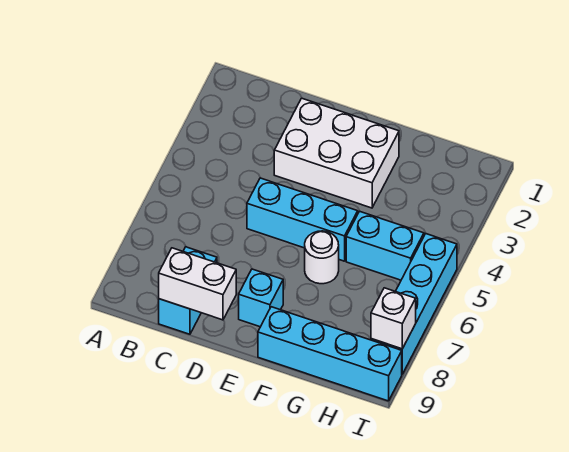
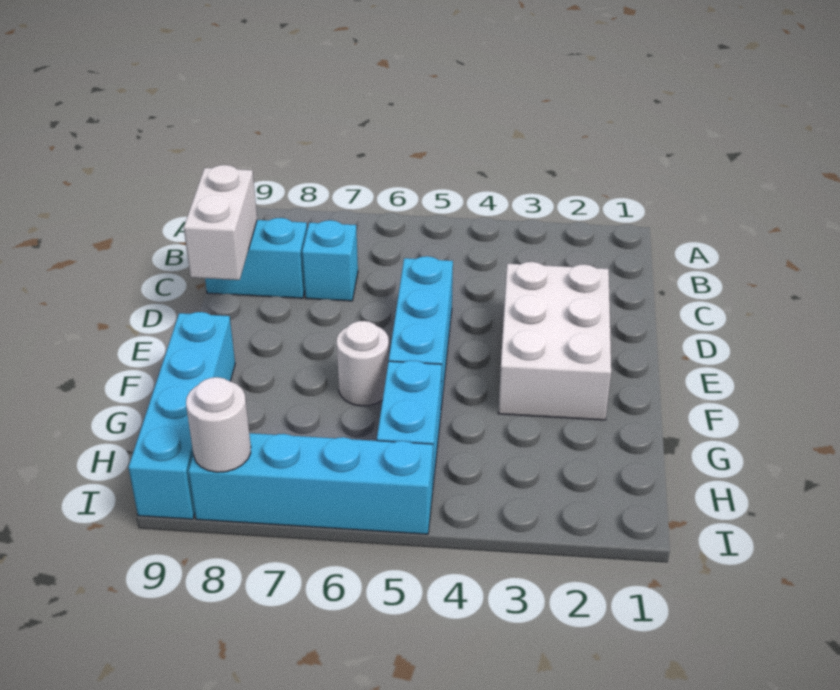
cyan brick E8 level 1 -> cyan brick C7 level 1
white brick I8 level 2 -> white round brick I8 level 2

